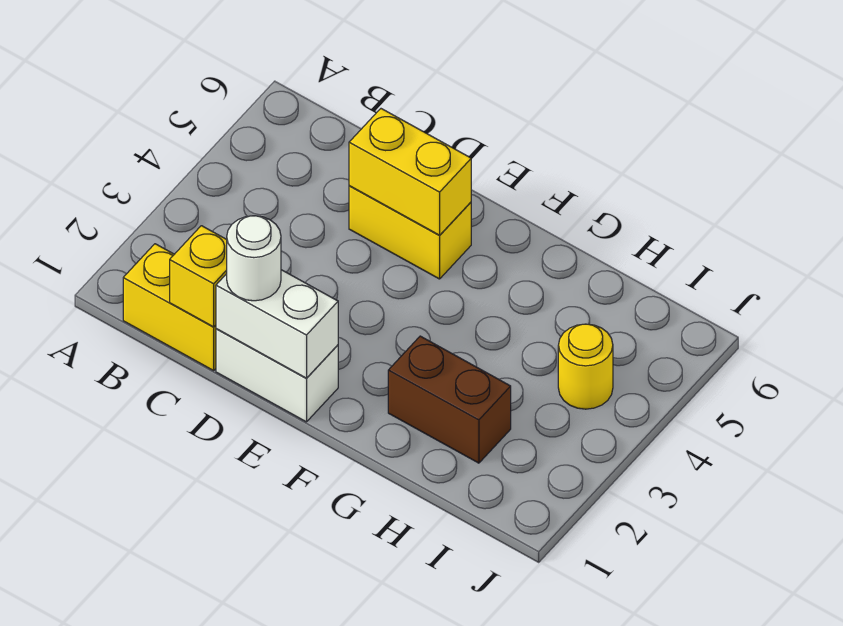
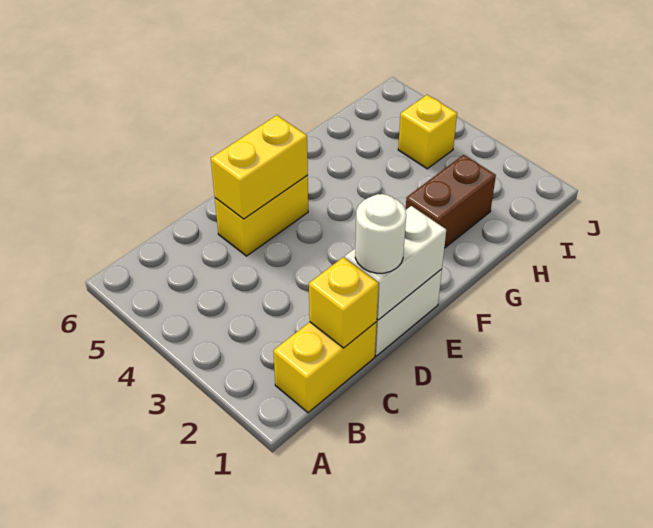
yellow round brick I4 level 1 -> yellow brick I4 level 1

